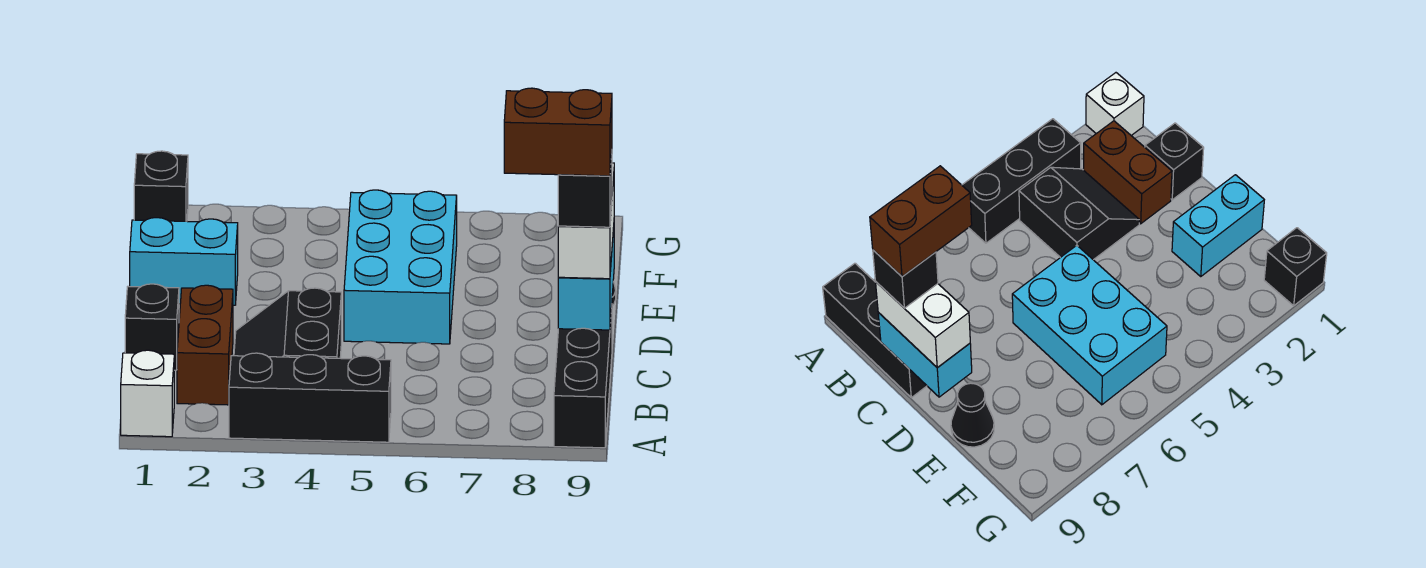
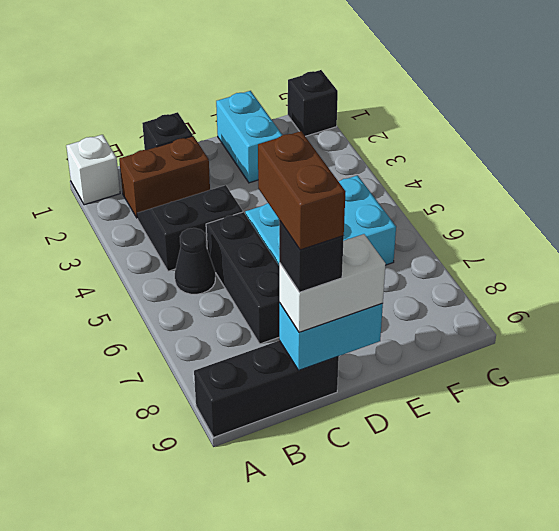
black brick A3:A5 level 1 -> black brick C5:C7 level 1
black cone E9 level 1 -> black cone B5 level 1

